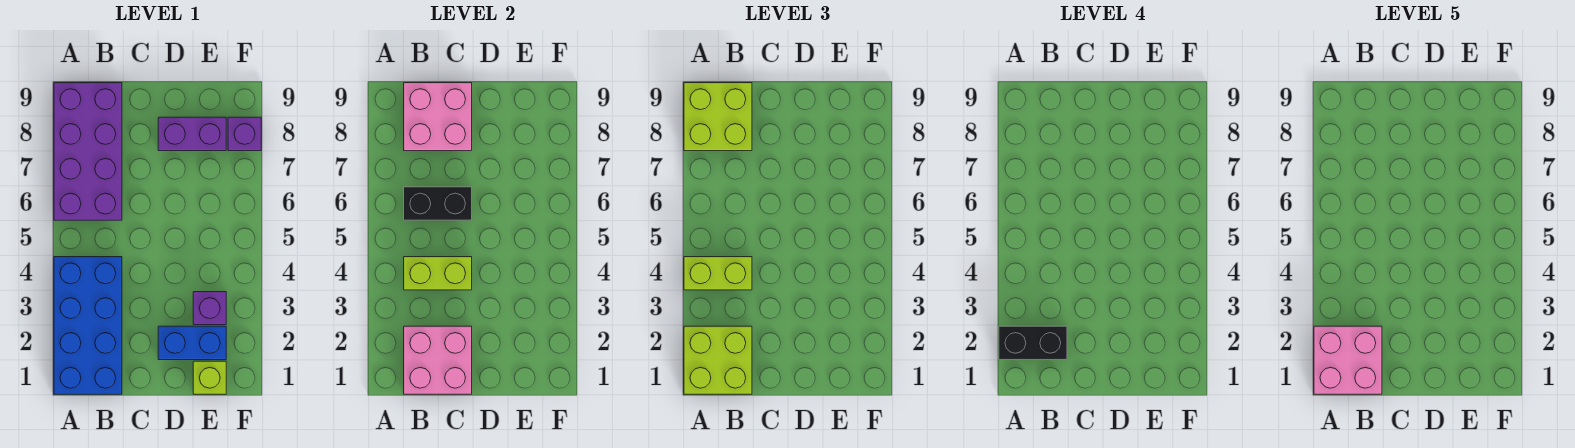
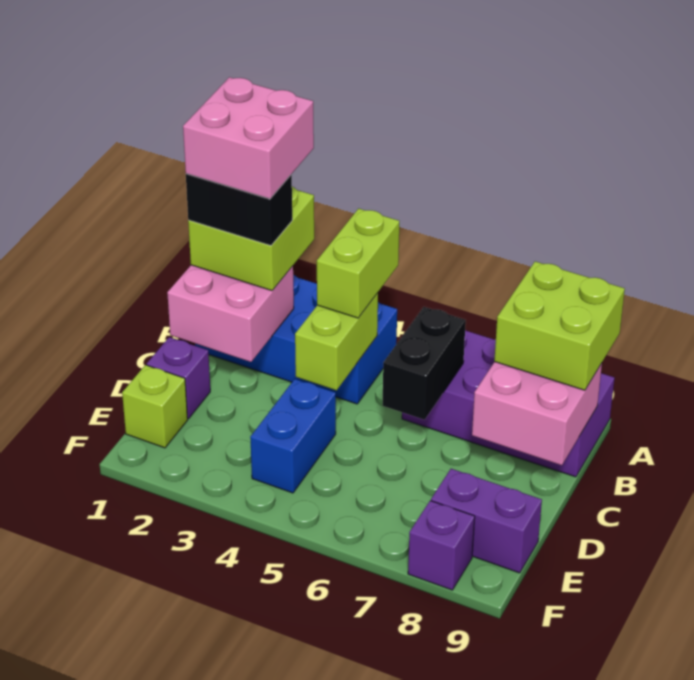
black brick A2:B2 level 4 -> black brick B1:B2 level 4
blue brick D2:E2 level 1 -> blue brick D4:E4 level 1
purple brick D8:E8 level 1 -> purple brick E8:E9 level 1
purple brick E3 level 1 -> purple brick D1 level 1

